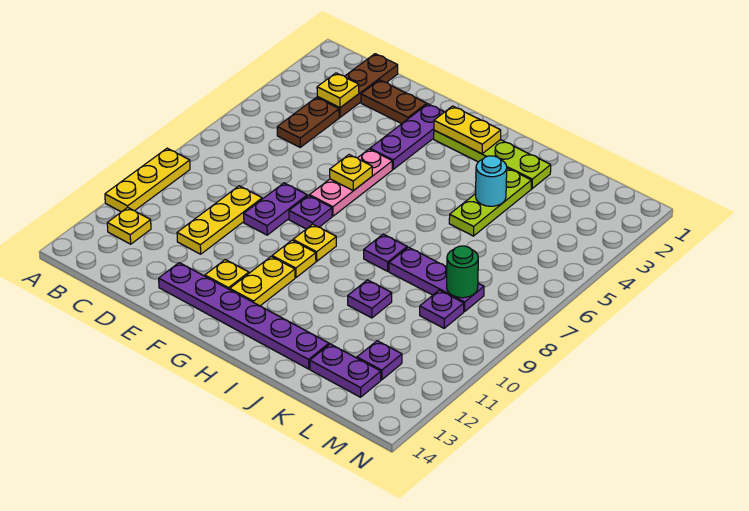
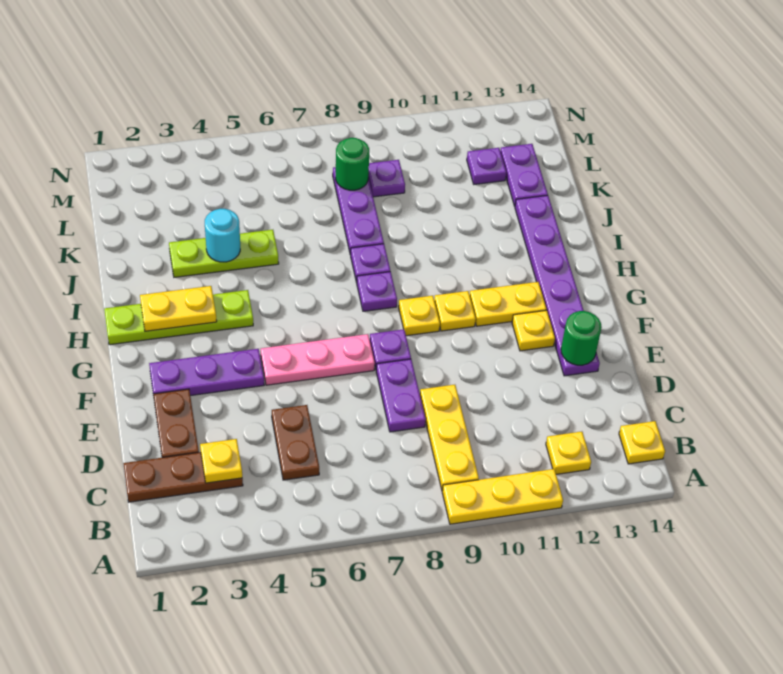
brown plate C4:C5 level 1 -> brown plate C5:D5 level 1
yellow plate D9:D11 level 1 -> yellow plate B9:D9 level 1
purple plate E8:E9 level 1 -> purple plate D8:E8 level 1
none -> green round brick E13 level 2
yellow plate F6 level 2 -> yellow plate B14 level 1
lime plate G2:J2 level 1 -> lime plate H1:H4 level 1
yellow plate G2:H2 level 2 -> yellow plate H2:H3 level 2
purple plate J10 level 1 -> purple plate H8 level 1

